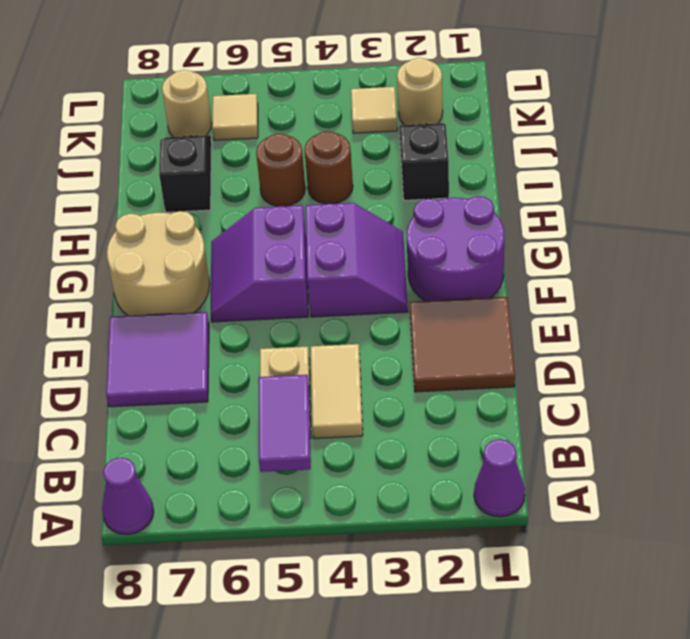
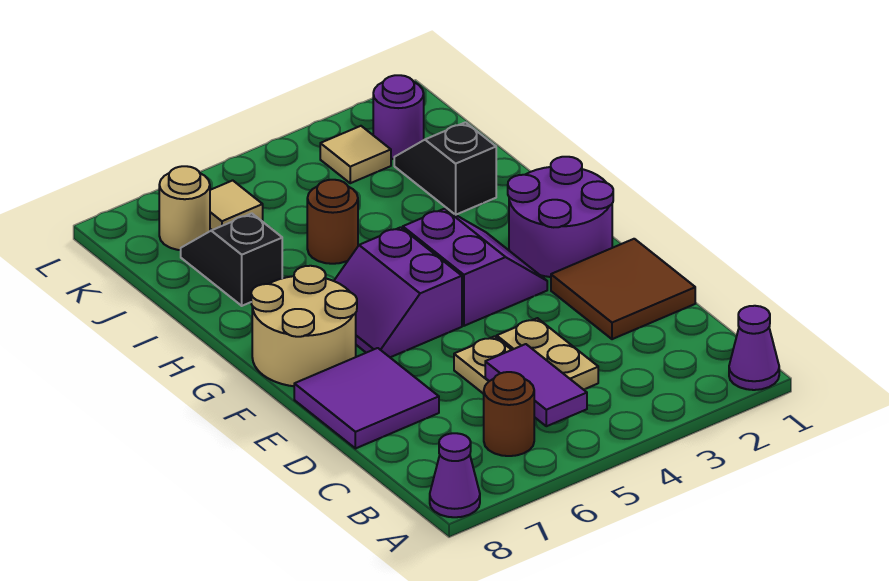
tan tile C4:D4 level 1 -> tan plate C4:D4 level 1
brown round brick I4 level 1 -> brown round brick B6 level 1
tan round brick K2 level 1 -> purple round brick K2 level 1

